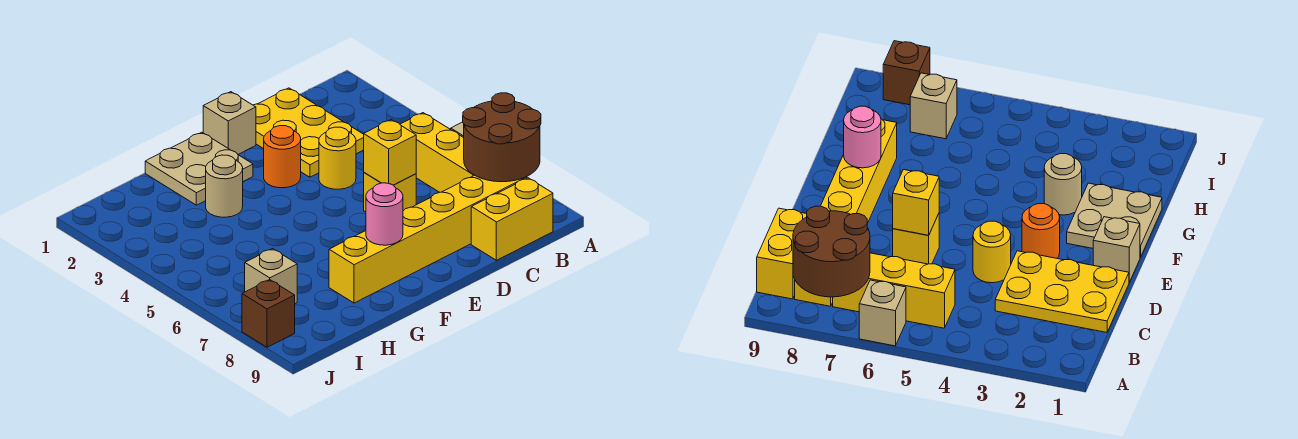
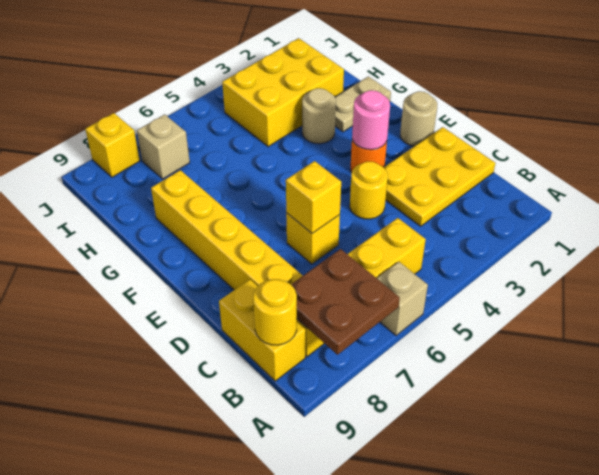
brown round brick A7:B8 level 2 -> brown plate A7:B8 level 2
none -> yellow round brick B9 level 2
tan brick E1 level 1 -> tan round brick E1 level 1
tan plate F1:G2 level 1 -> tan plate G1:G2 level 1
pink round brick F8 level 2 -> pink round brick E3 level 2
none -> yellow brick H2:I4 level 1
brown brick J8 level 1 -> yellow brick J8 level 1

